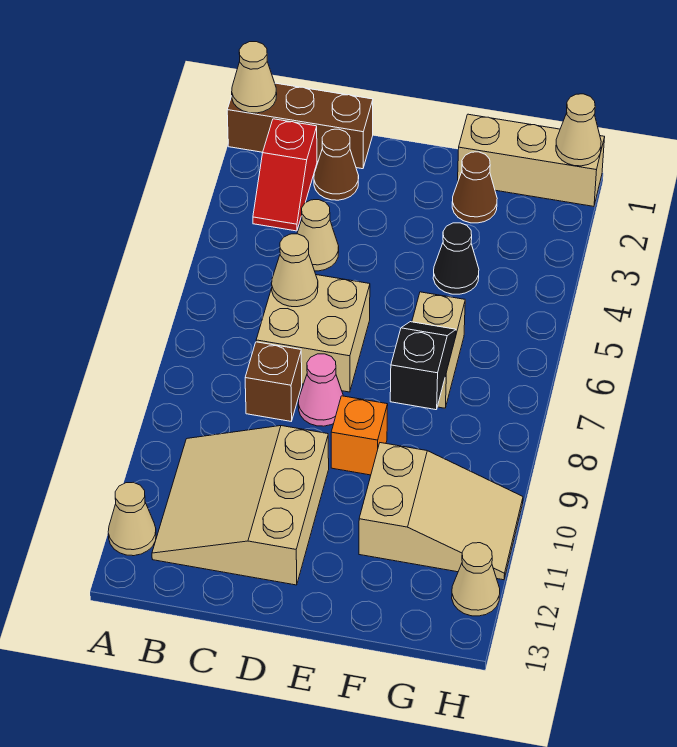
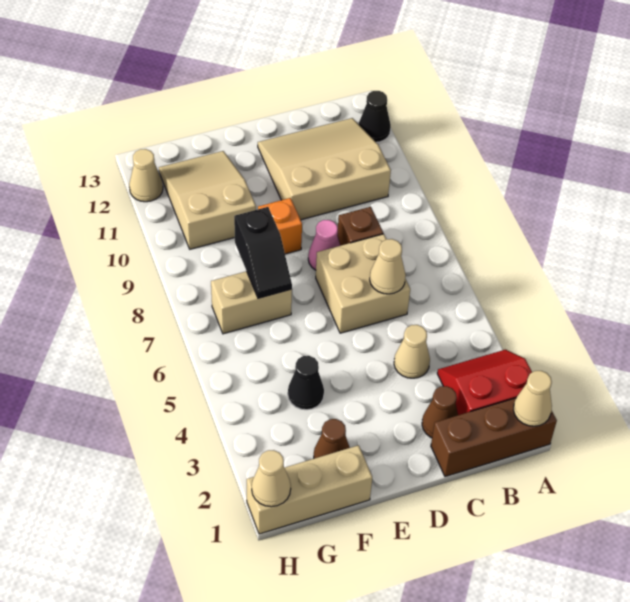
tan cone A12 level 1 -> black cone A12 level 1
red slope B2:B3 level 1 top 2 -> red slope A2:B3 level 1 top 2
tan slope B10:D12 level 1 top D -> tan slope B10:D12 level 1 top 10
tan brick F6:F7 level 1 -> tan brick F7:G7 level 1
tan slope F10:H11 level 1 top F -> tan slope F10:G12 level 1 top 10

